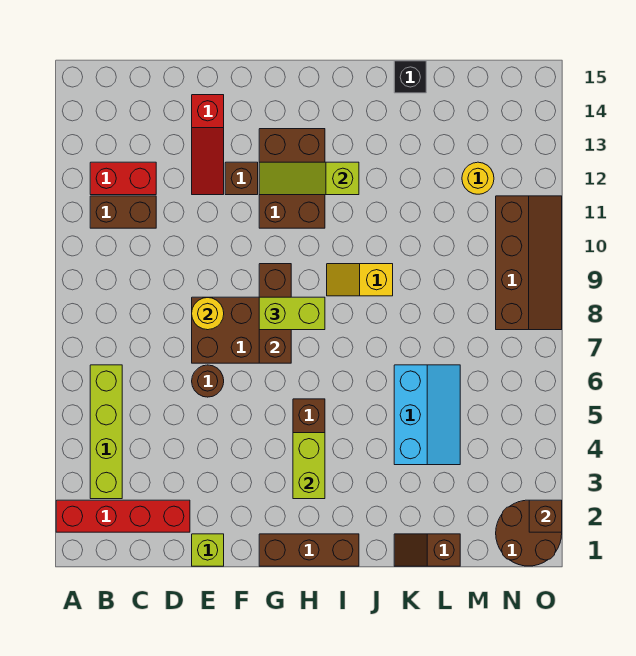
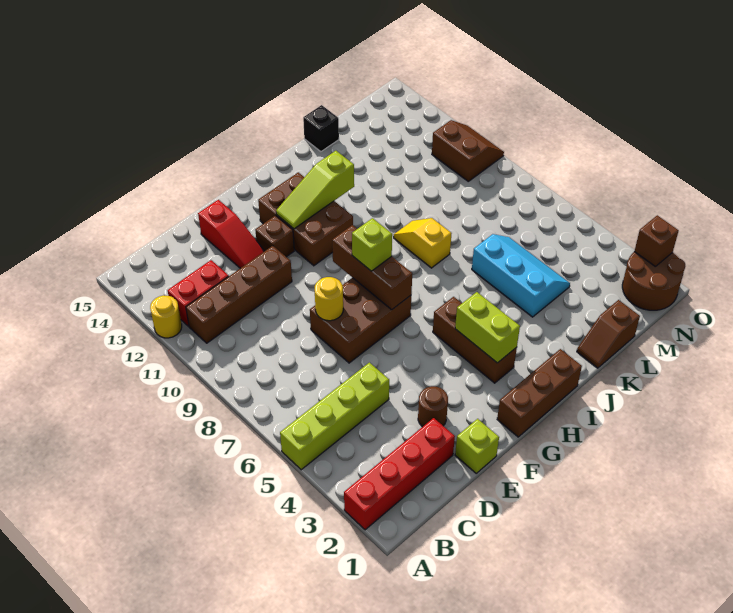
lime brick B3:B6 level 1 -> lime brick A5:D5 level 1
brown brick B11:C11 level 1 -> brown brick B11:E11 level 1
brown round brick E6 level 1 -> brown round brick E3 level 1
lime brick G8:H8 level 3 -> lime brick G8 level 3
yellow slope I9:J9 level 1 top J -> yellow slope J8:J9 level 1 top 8
yellow round brick M12 level 1 -> yellow round brick A12 level 1
brown slope N8:O11 level 1 top N -> brown slope N10:O11 level 1 top N

